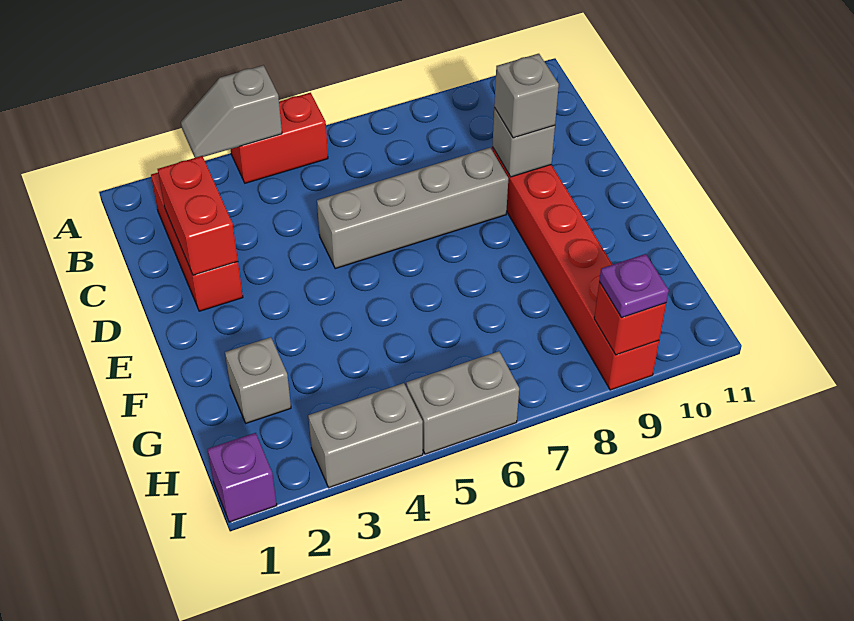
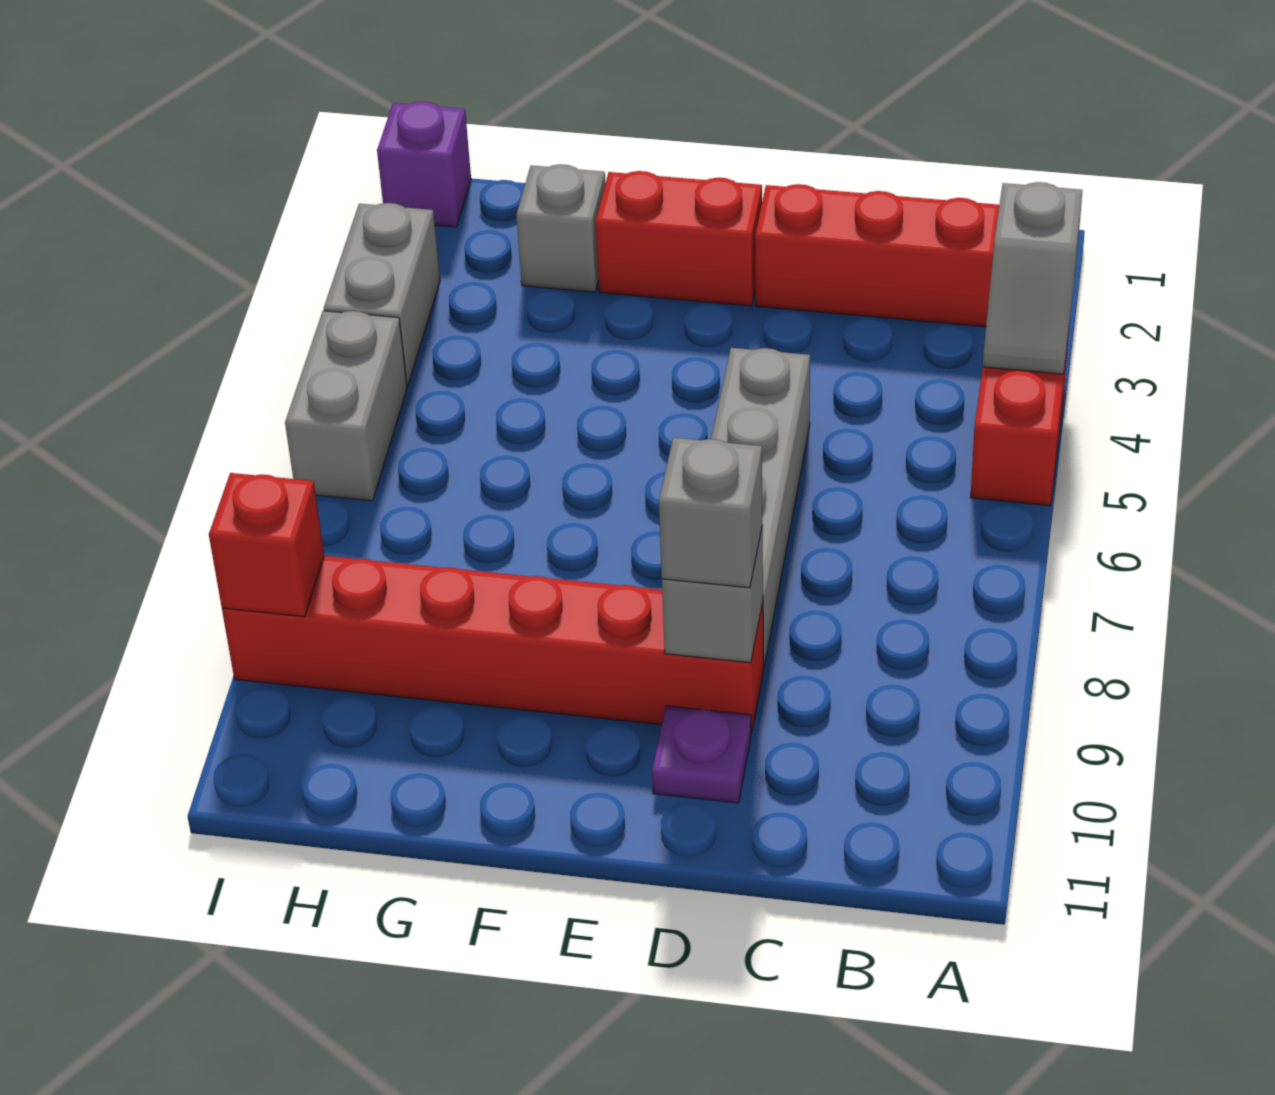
grey slope A3:A4 level 2 top 4 -> grey slope A3:A4 level 2 top 3
red brick C2:D2 level 2 -> red brick E2:F2 level 1
purple plate I9 level 3 -> purple plate D10 level 1

